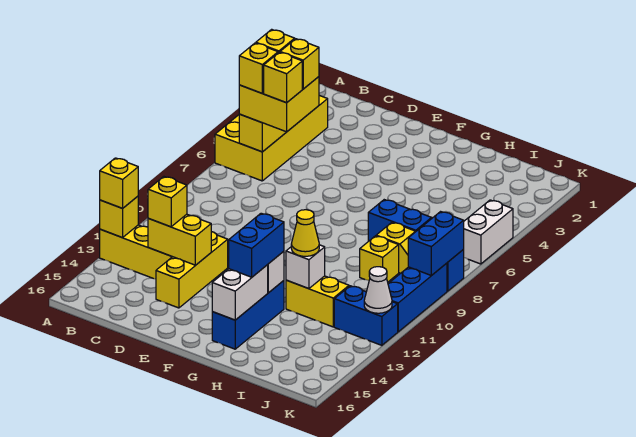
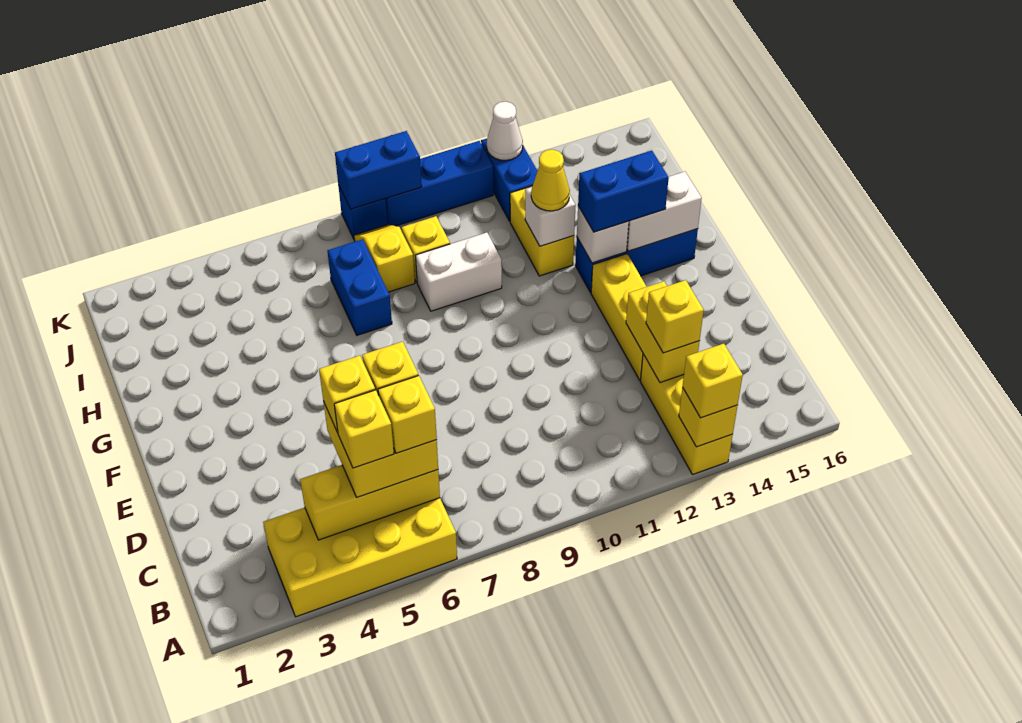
yellow brick D12:D14 level 1 -> yellow brick D13:F13 level 1
white brick K5:K6 level 1 -> white brick H9:H10 level 1

